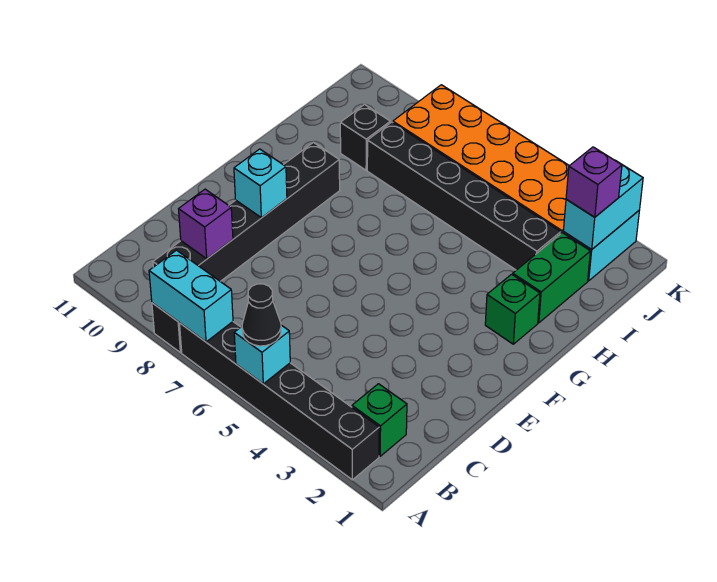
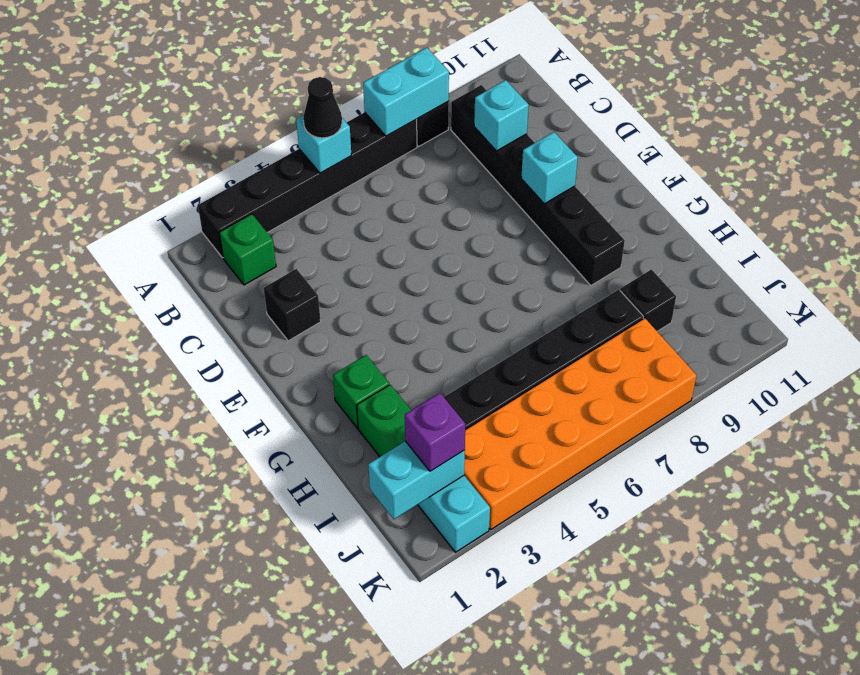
purple brick C9 level 2 -> cyan brick C9 level 2
none -> black brick D2 level 1
cyan brick J2:K2 level 2 -> cyan brick J1:J2 level 2

